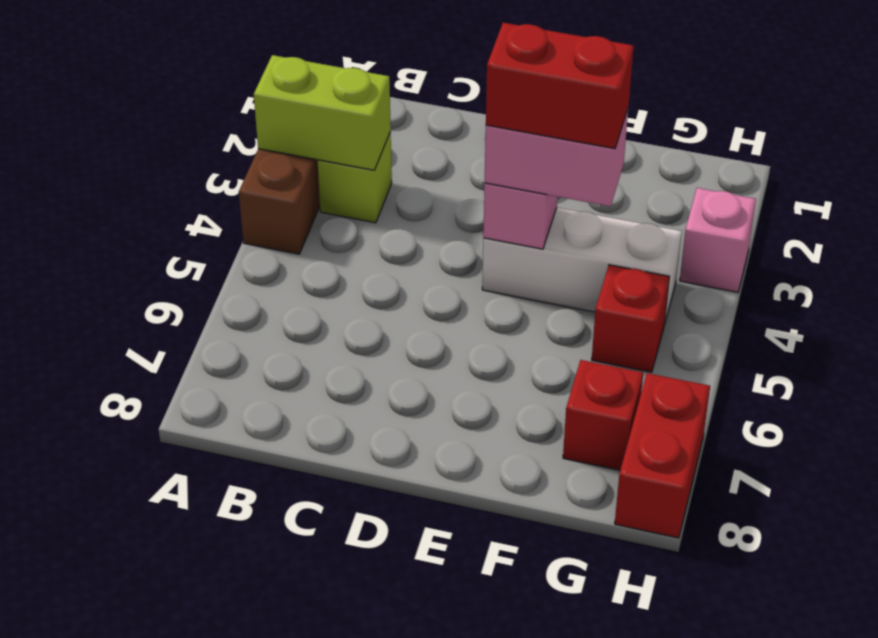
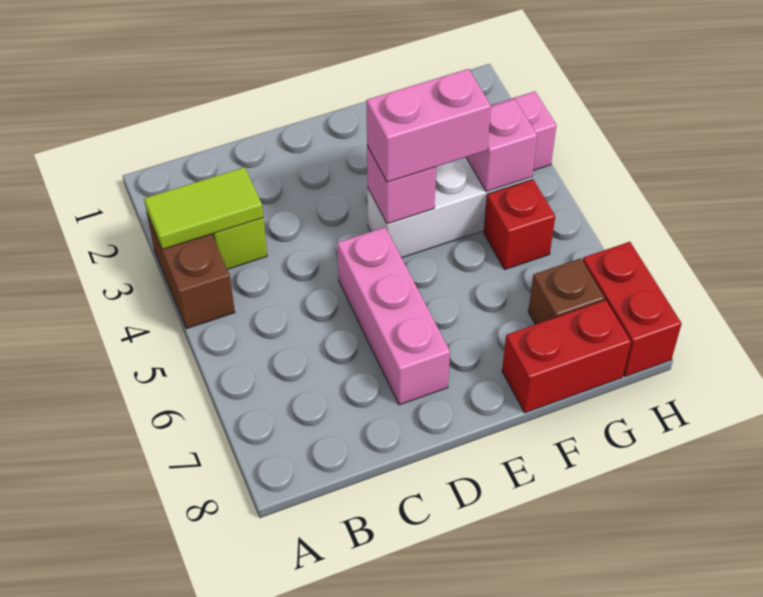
lime brick A3:B3 level 2 -> lime tile A3:B3 level 2
none -> pink brick D5:D7 level 1
red brick E4:F4 level 4 -> red brick F8:G8 level 1
none -> pink brick G4 level 2
red brick G7 level 1 -> brown brick G7 level 1

